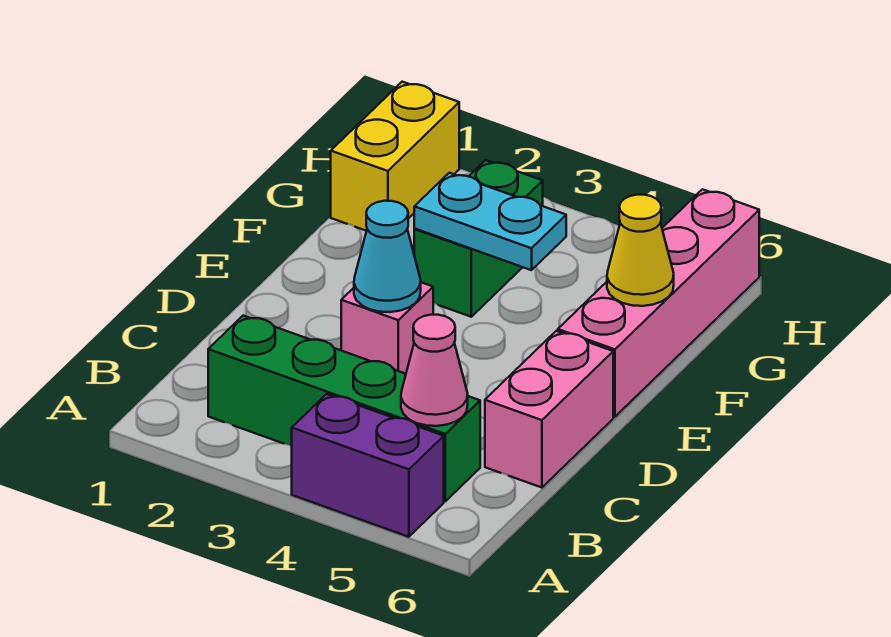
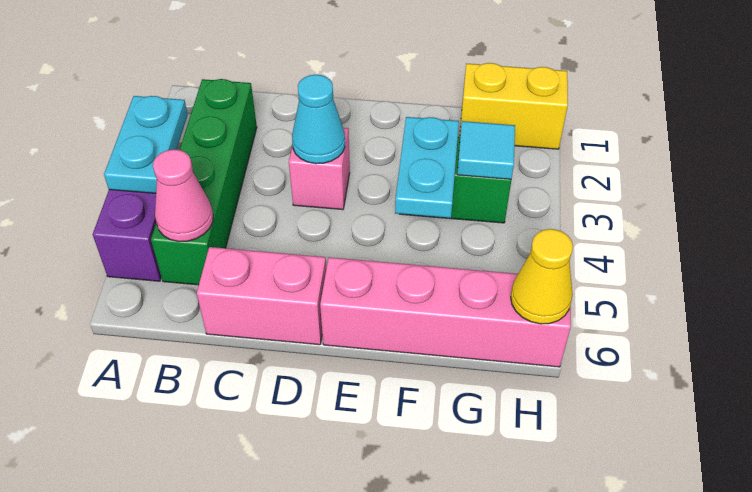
none -> cyan plate A3:A4 level 2
yellow cone F6 level 2 -> yellow cone H6 level 2
none -> cyan tile G3 level 2

